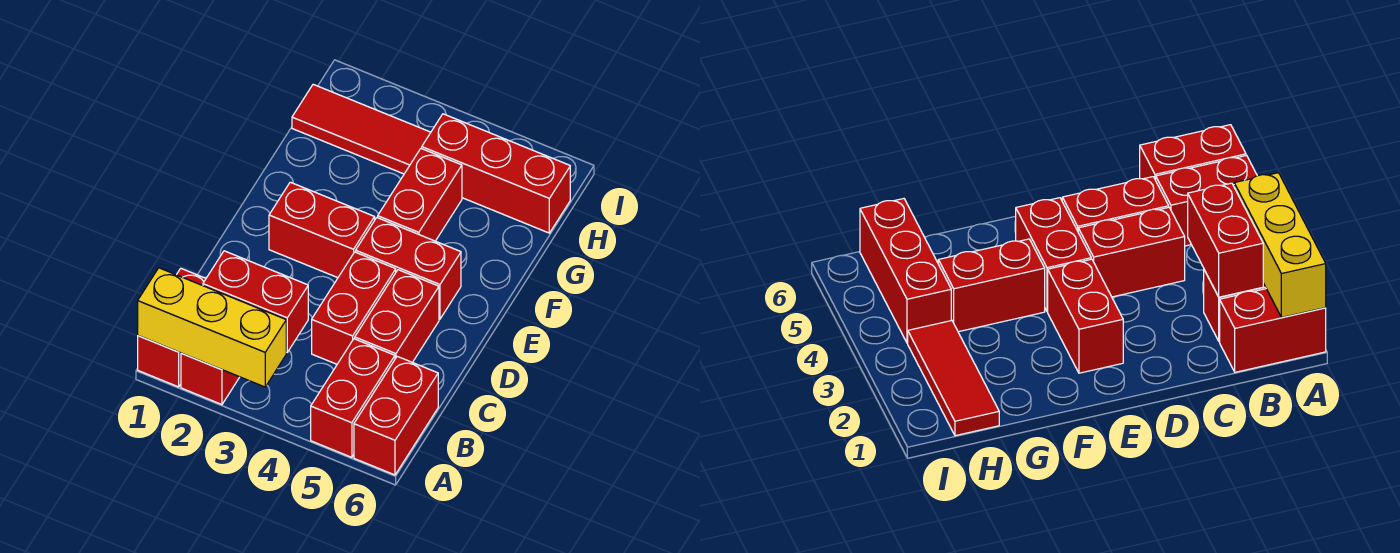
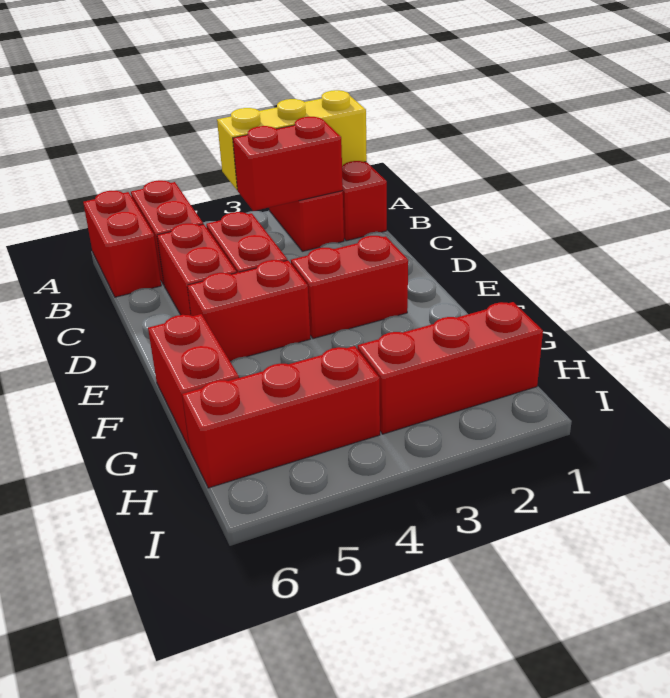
red brick F4:G4 level 1 -> red brick F6:G6 level 1
red tile H1:H3 level 1 -> red brick H1:H3 level 1

